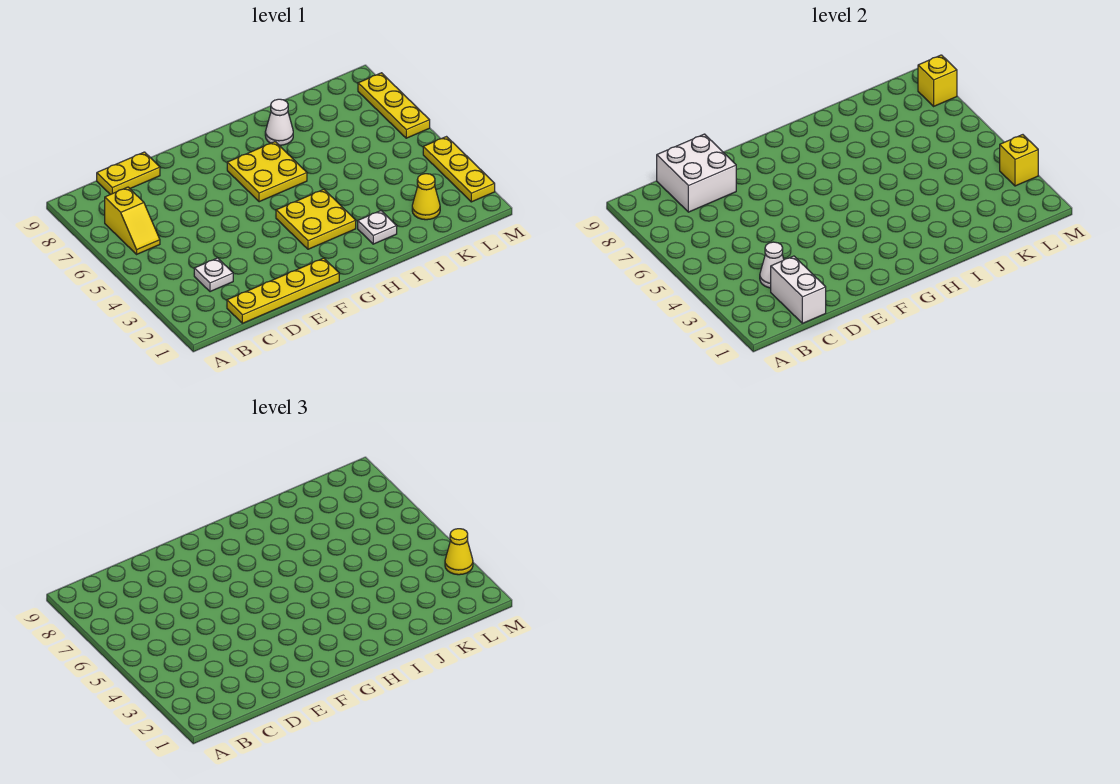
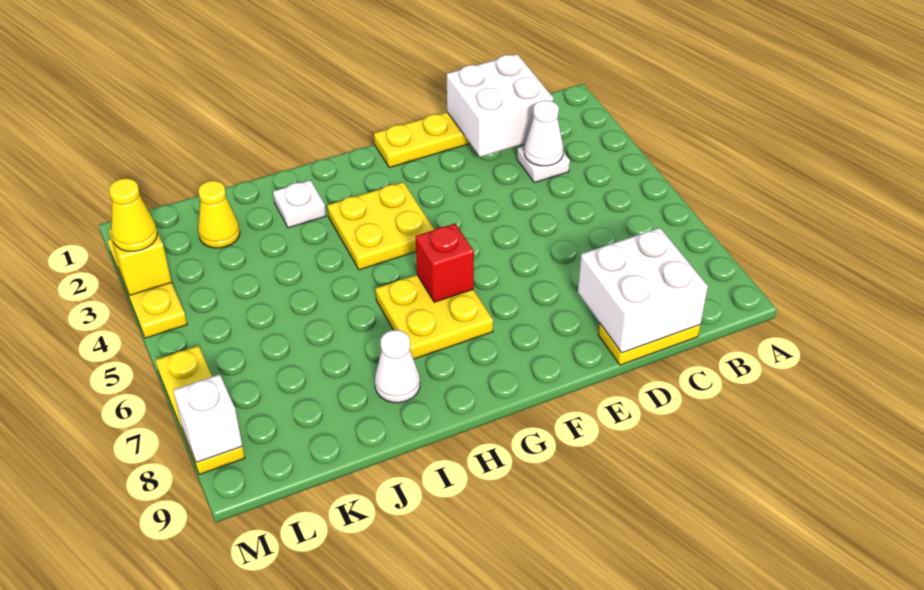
yellow slope B6:B7 level 1 top 7 -> none
white brick C1:C2 level 2 -> white brick C1:D2 level 2
none -> red brick G6 level 2
yellow brick M8 level 2 -> white brick M8 level 2

